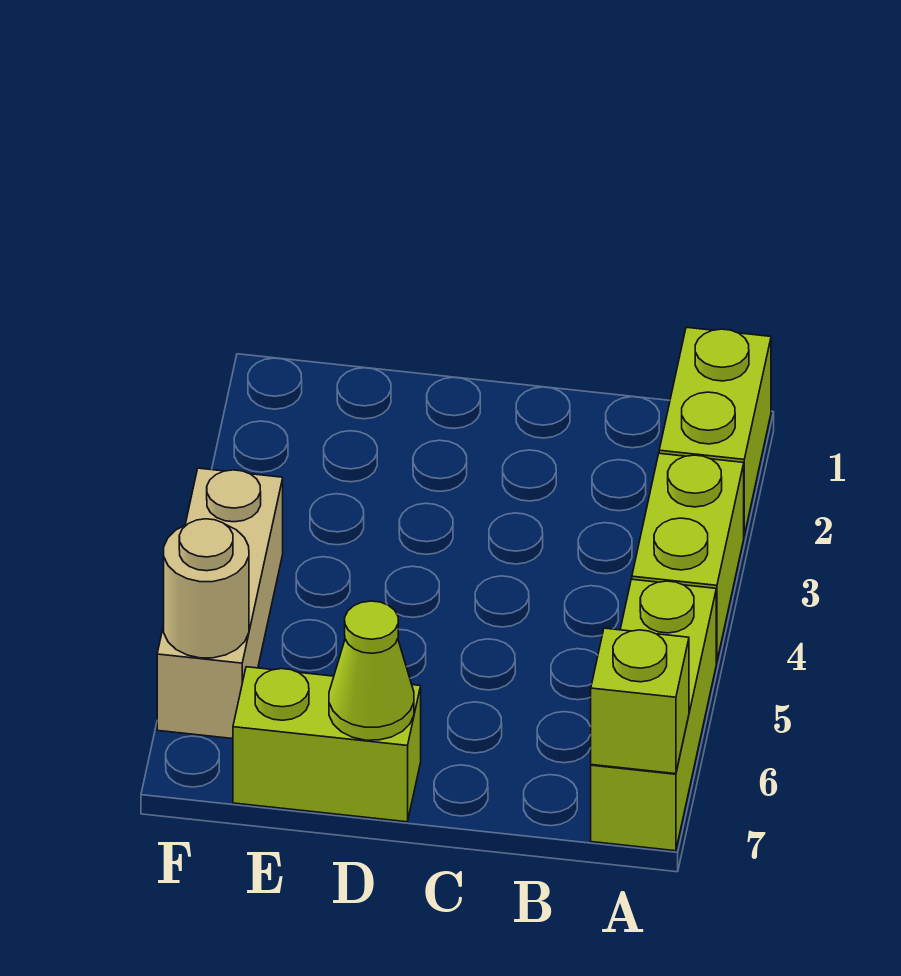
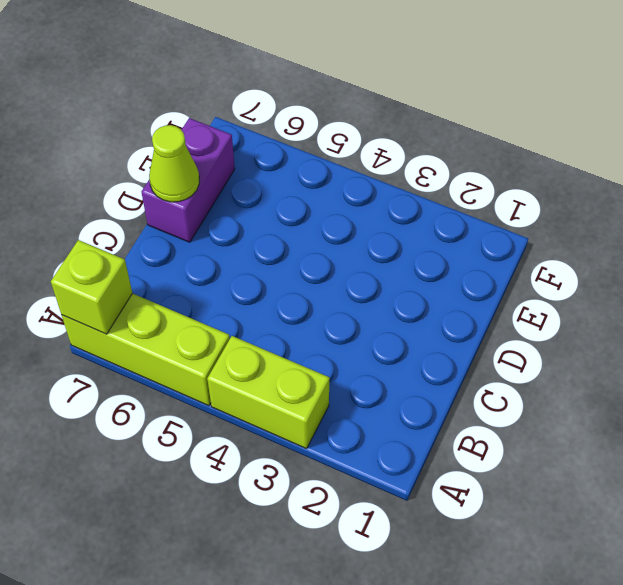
lime brick A1:A2 level 1 -> none
lime brick D7:E7 level 1 -> purple brick D7:E7 level 1
tan brick F4:F6 level 1 -> none
tan round brick F6 level 2 -> none

